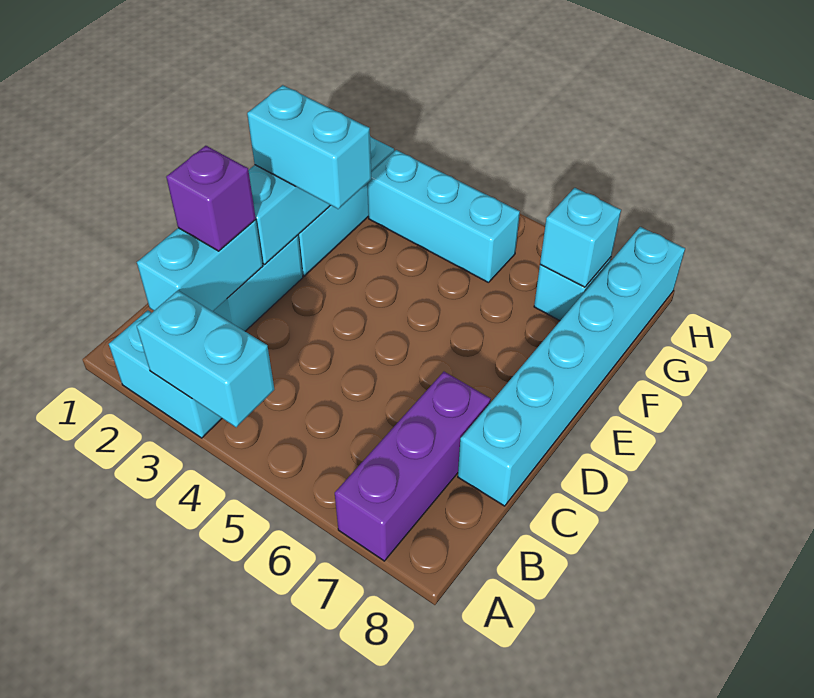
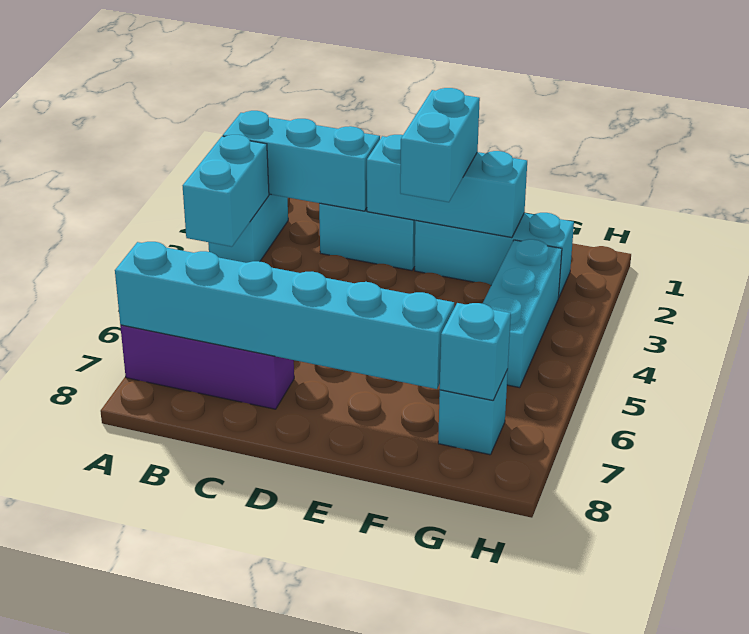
cyan brick B2:C2 level 2 -> cyan brick A2:C2 level 2
purple brick C2 level 3 -> none
cyan brick C8:H8 level 1 -> cyan brick A7:F7 level 2

